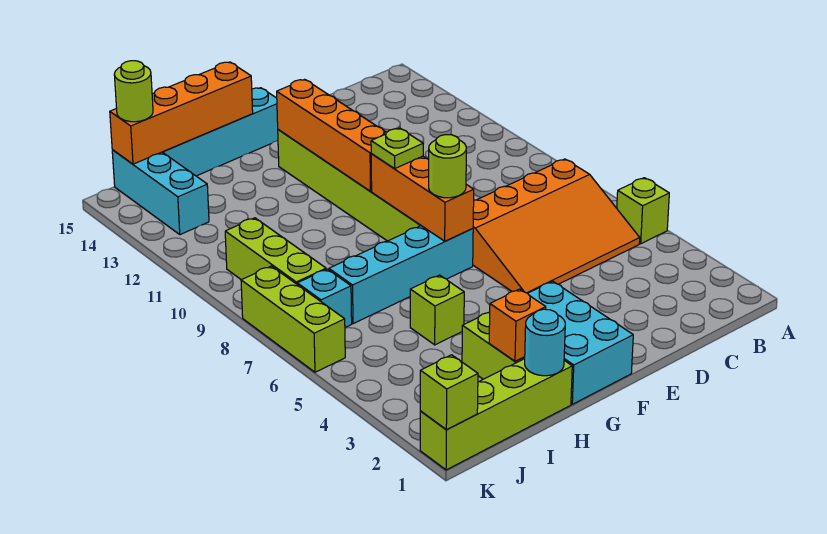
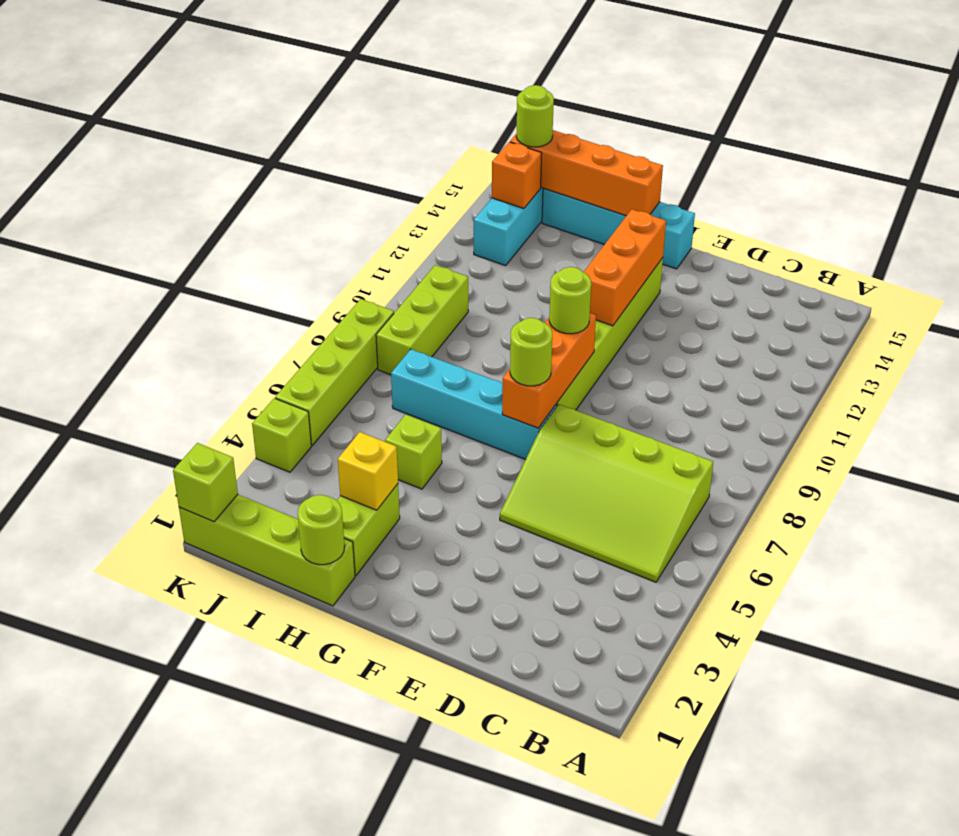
lime brick A5 level 1 -> lime brick K4 level 1
orange slope B5:E7 level 1 top 7 -> lime slope B5:E7 level 1 top 7
cyan brick F1:G3 level 1 -> none
lime plate F9 level 3 -> lime round brick F9 level 3
orange brick F10:F13 level 2 -> orange brick F11:F13 level 2
cyan round brick H1 level 2 -> lime round brick H1 level 2
orange brick H2 level 2 -> orange brick J14 level 2
none -> yellow brick H3 level 2
cyan brick J7 level 1 -> none
lime brick K6:K8 level 1 -> lime brick K5:K8 level 1

